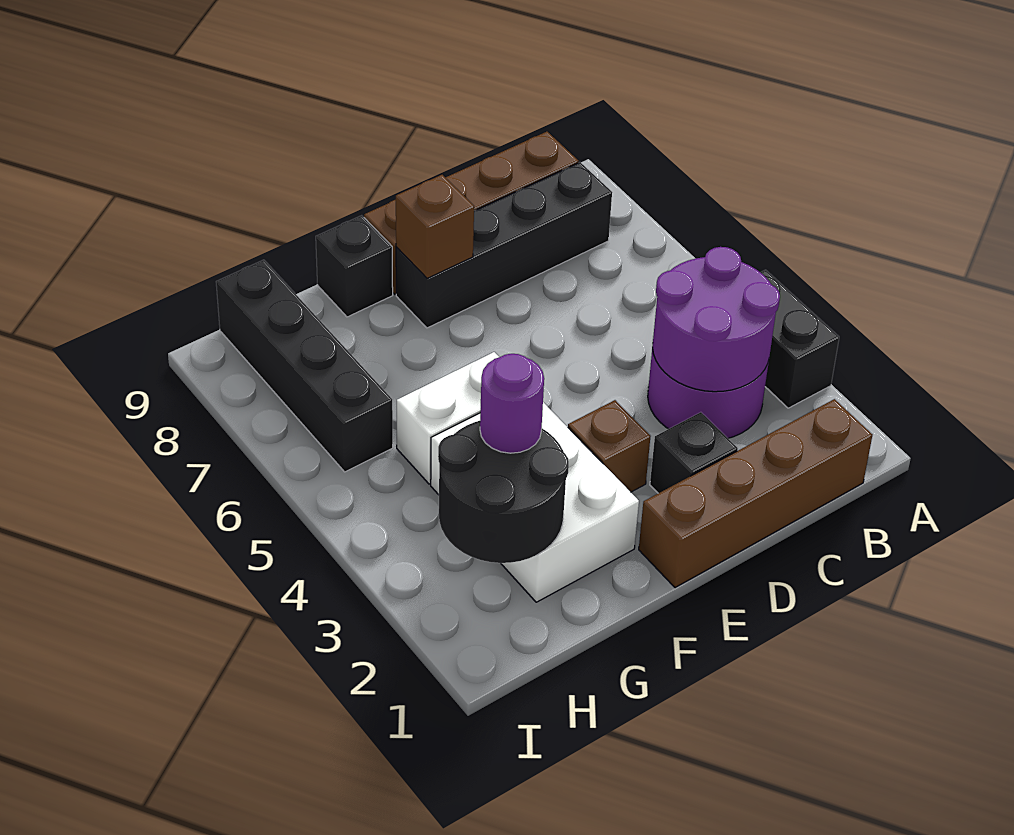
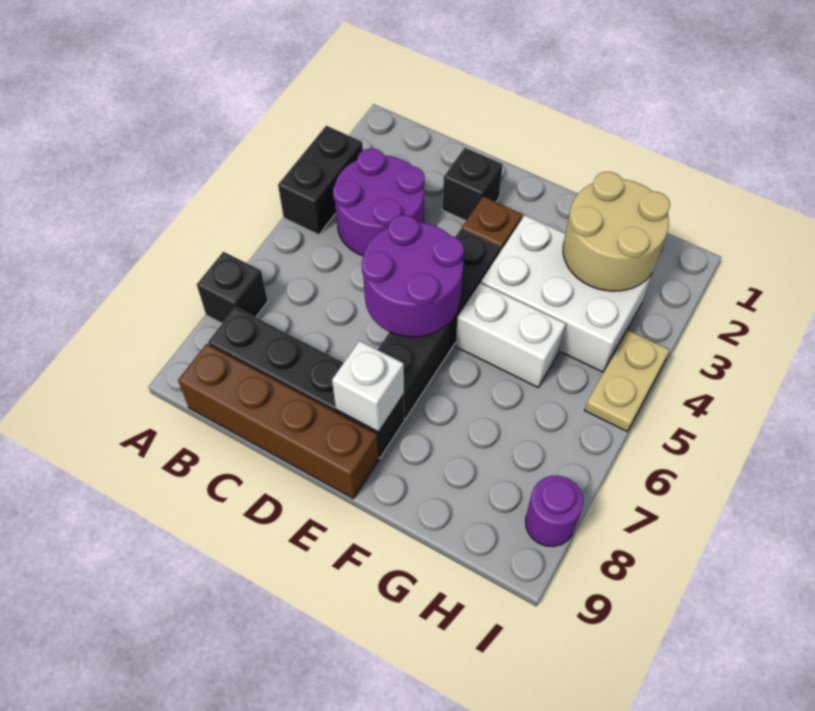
brown brick B1:E1 level 1 -> none
purple round brick B3:C4 level 2 -> purple round brick D5:E6 level 2
brown brick E8 level 2 -> white brick E8 level 2
white brick F2:G4 level 1 -> white brick F3:H4 level 1
black brick F9 level 1 -> black brick A7 level 1
black round brick G2:H3 level 2 -> tan round brick G2:H3 level 2
purple round brick G3 level 3 -> purple round brick I8 level 1
black brick H6:H9 level 1 -> black brick E4:E7 level 1
none -> tan plate I4:I5 level 1

